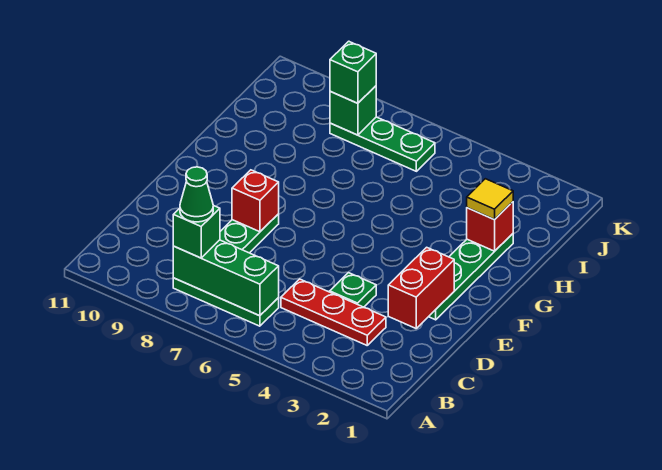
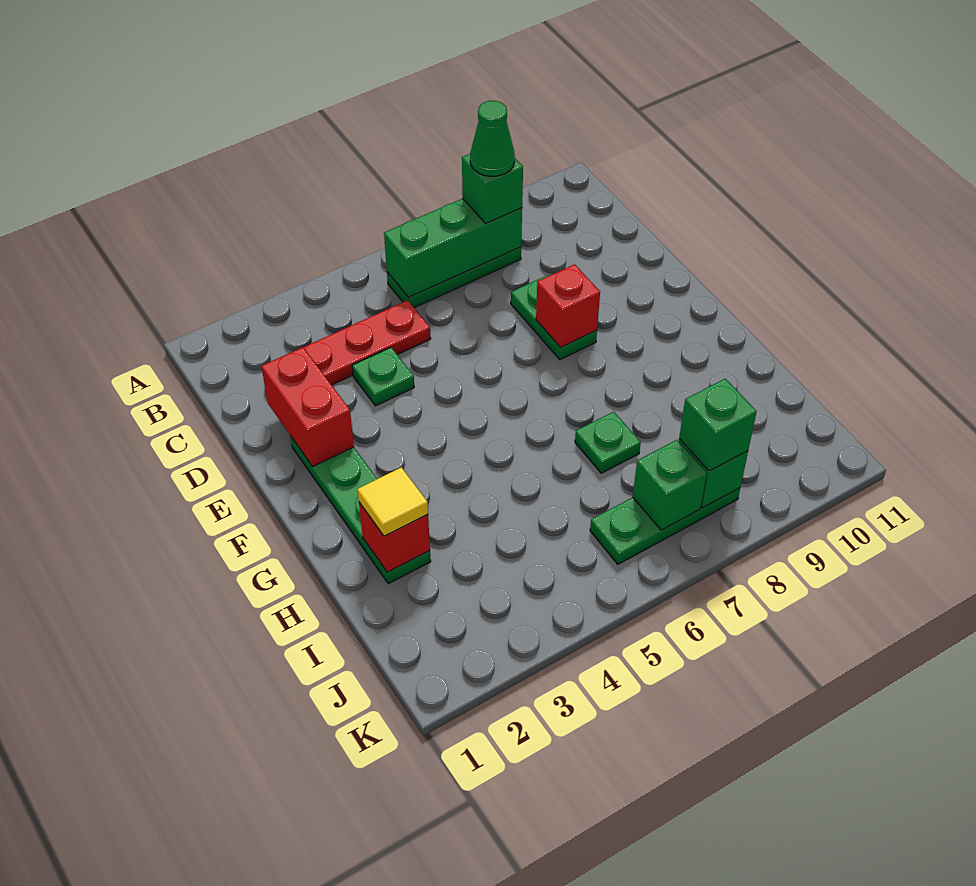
none -> green plate H7 level 1
none -> green brick J7 level 2

